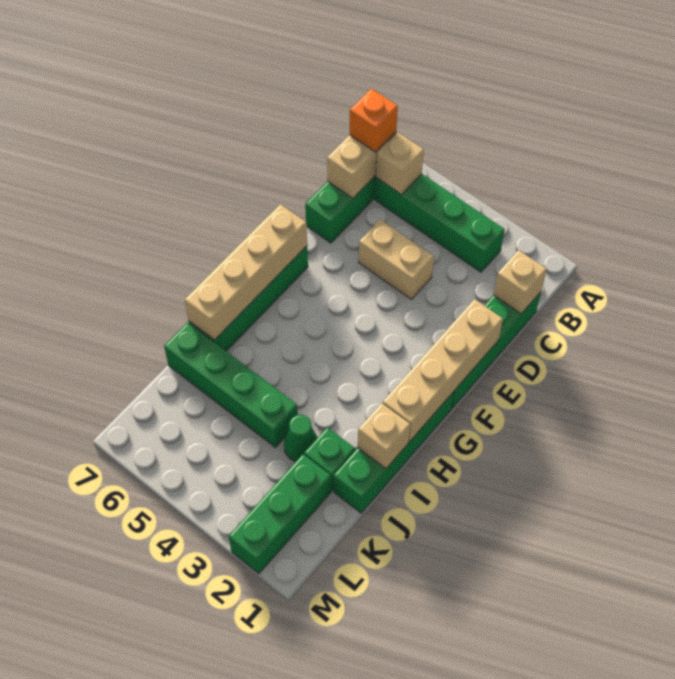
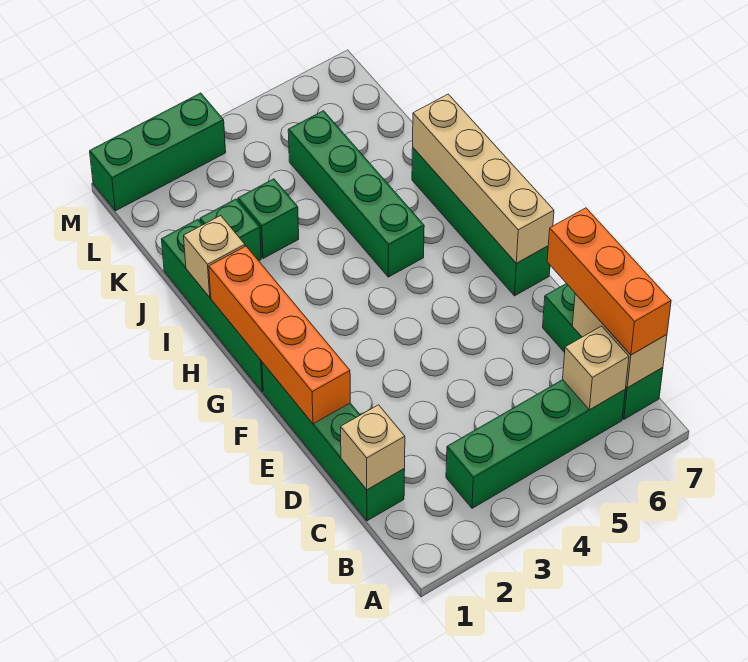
orange brick B7 level 3 -> orange brick B7:D7 level 3
tan brick D4:D5 level 1 -> none
tan brick E1:H1 level 2 -> orange brick E1:H1 level 2
green cone J3 level 1 -> green brick J3 level 1
green brick J4:J7 level 1 -> green brick H5:K5 level 1
green brick K2:M2 level 1 -> green brick M1:M3 level 1

